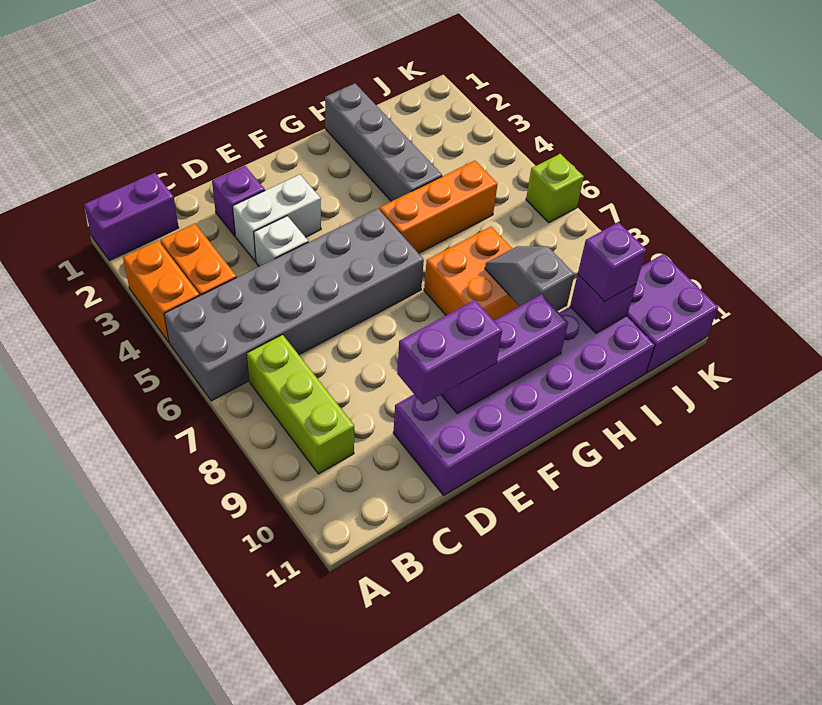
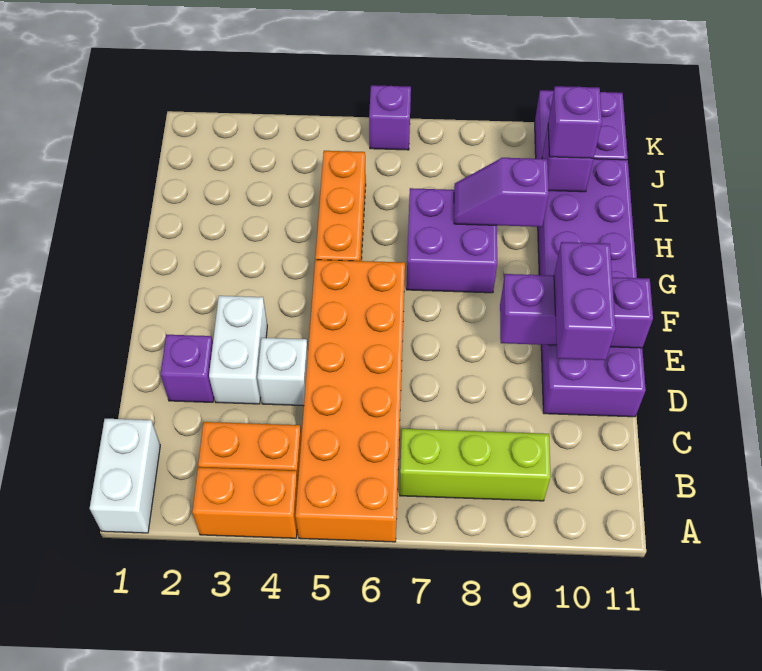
purple brick A1:B1 level 1 -> white brick A1:B1 level 1
grey brick A5:F6 level 1 -> orange brick A5:F6 level 1
purple brick E10:G10 level 2 -> purple brick E9:E11 level 2
orange brick G7:H8 level 1 -> purple brick G7:H8 level 1
grey brick H1:H4 level 1 -> none
grey slope H8:H9 level 2 top 9 -> purple slope H8:H9 level 2 top 9
lime brick K6 level 1 -> purple brick K6 level 1

